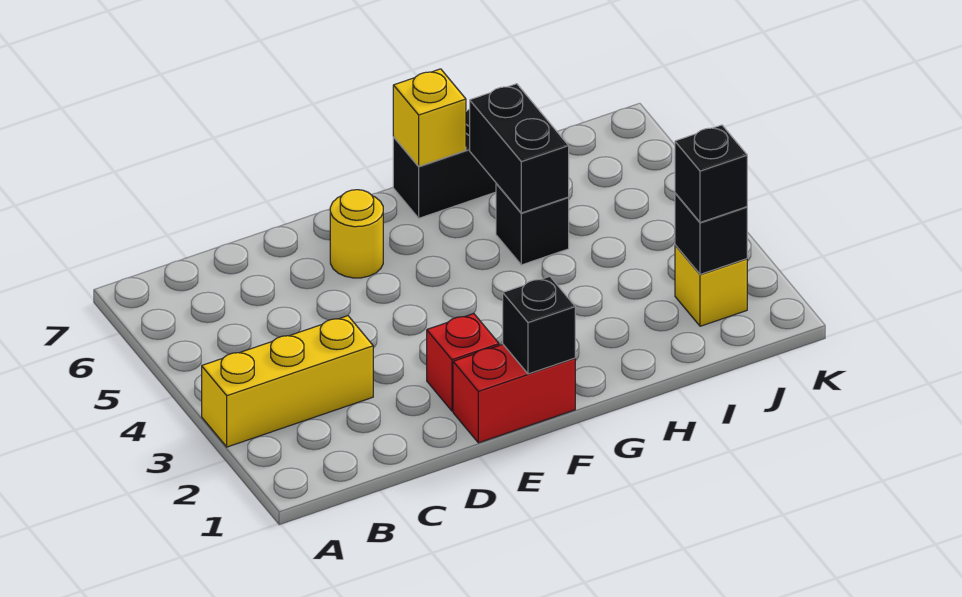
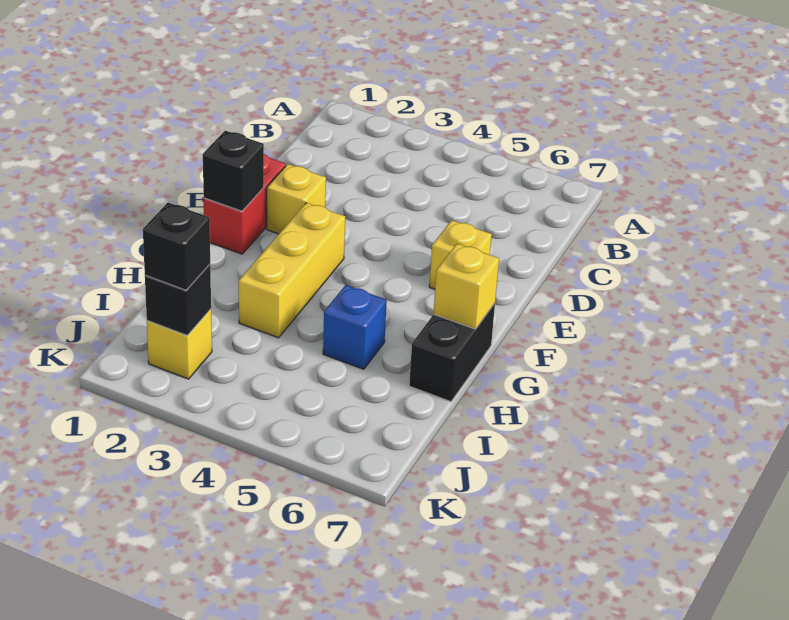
yellow brick A3:C3 level 1 -> yellow brick F3:H3 level 1
red brick E2 level 1 -> yellow brick E2 level 1
yellow round brick E6 level 1 -> yellow brick E6 level 1
black brick H5 level 1 -> blue brick H5 level 1
black brick H5:H6 level 2 -> none

